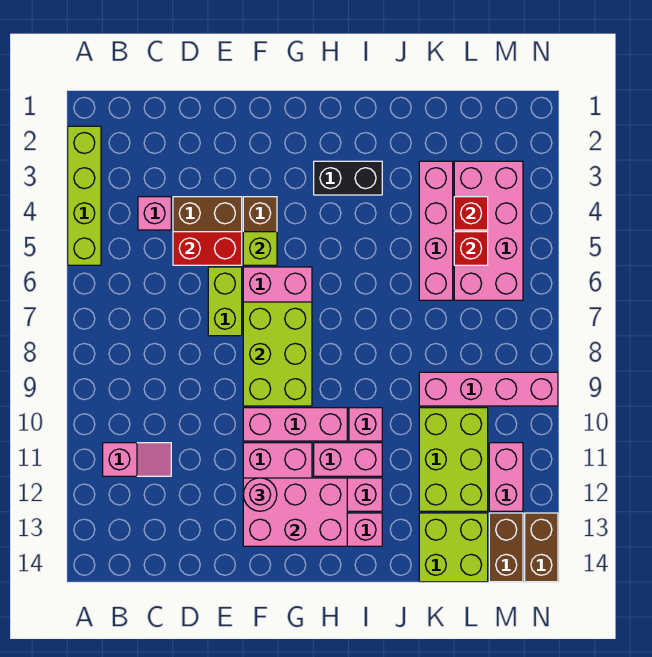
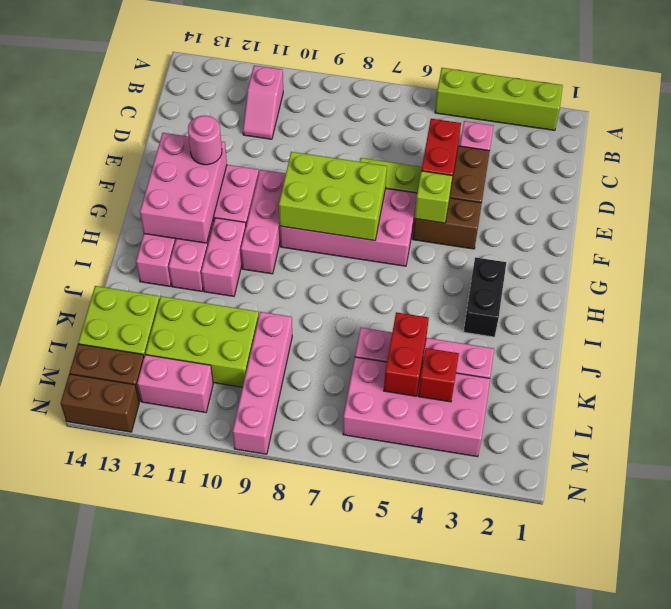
pink brick I10 level 1 -> none
red brick L5 level 2 -> red brick K5:L5 level 2

